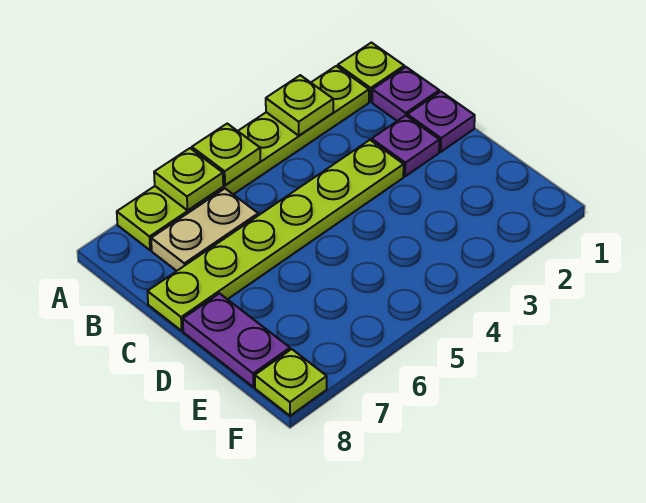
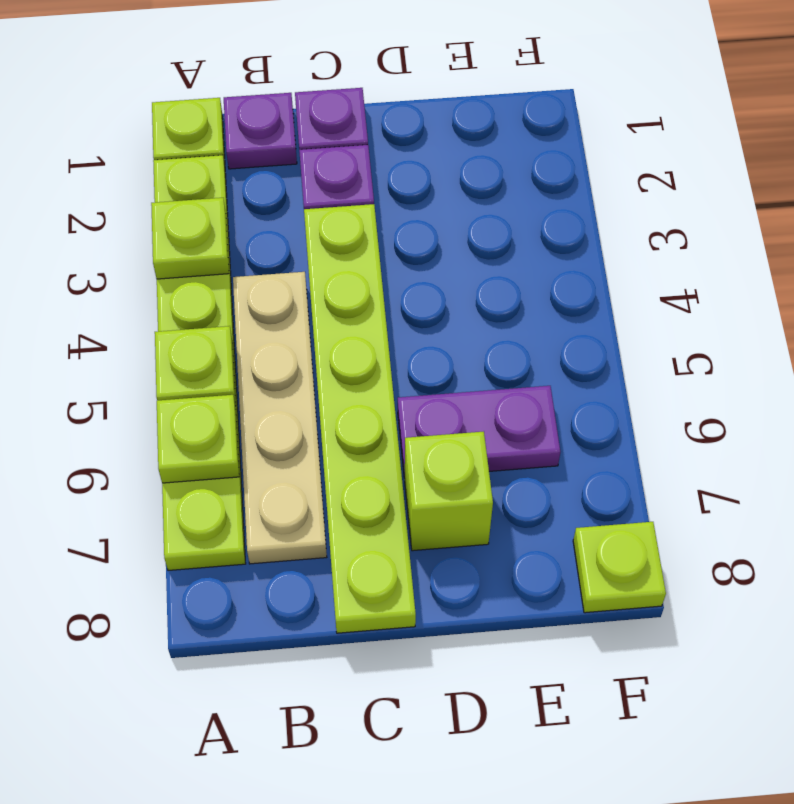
tan plate B6:B7 level 1 -> tan plate B4:B7 level 1
none -> lime brick D7 level 1
purple plate D8:E8 level 1 -> purple plate D6:E6 level 1

